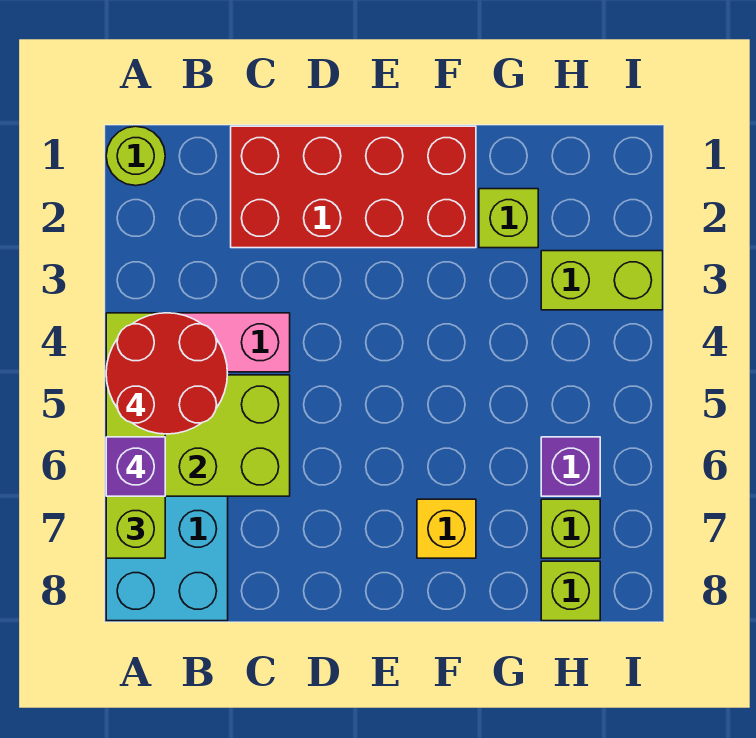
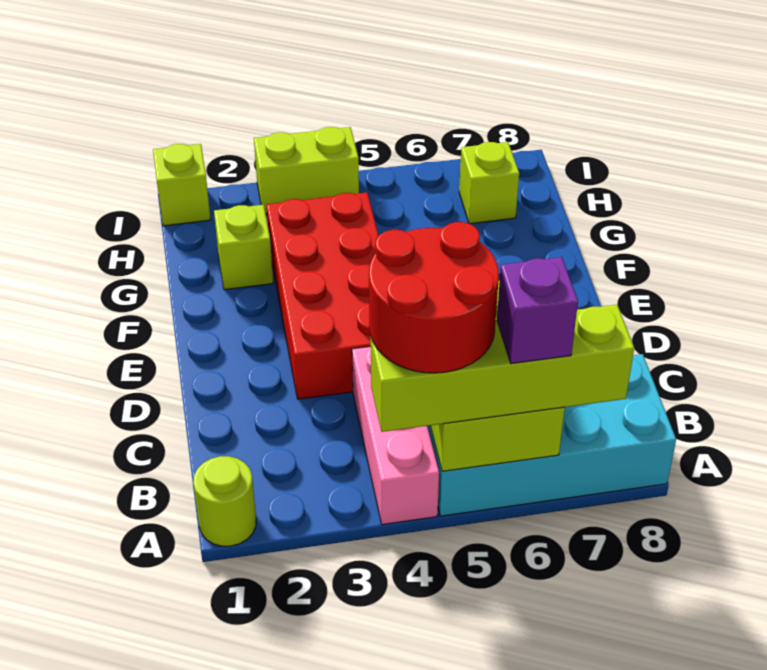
red brick C1:F2 level 1 -> red brick D3:G4 level 1
yellow brick F7 level 1 -> none
lime brick H3:I3 level 1 -> lime brick I3:I4 level 1
purple brick H6 level 1 -> none
lime brick H8 level 1 -> lime brick I1 level 1

